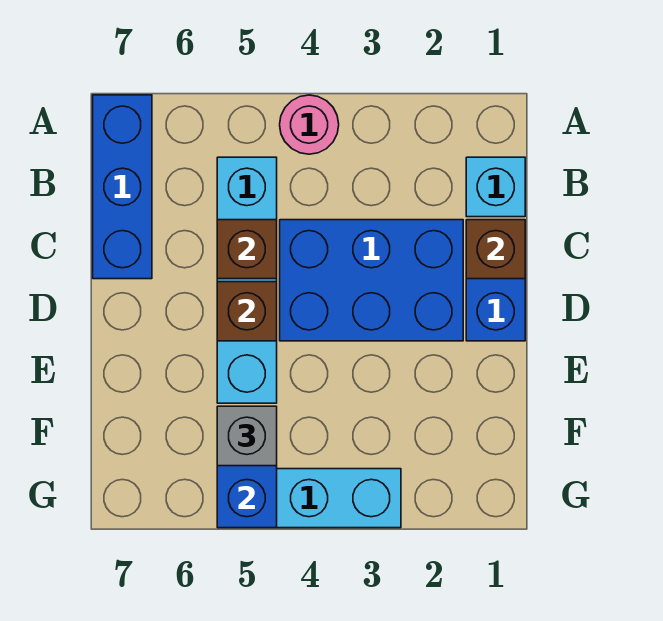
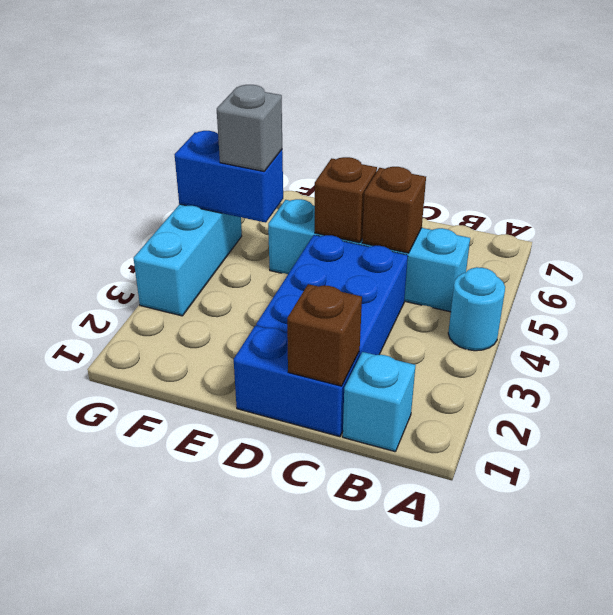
pink round brick A4 level 1 -> cyan round brick A4 level 1
blue brick A7:C7 level 1 -> none

